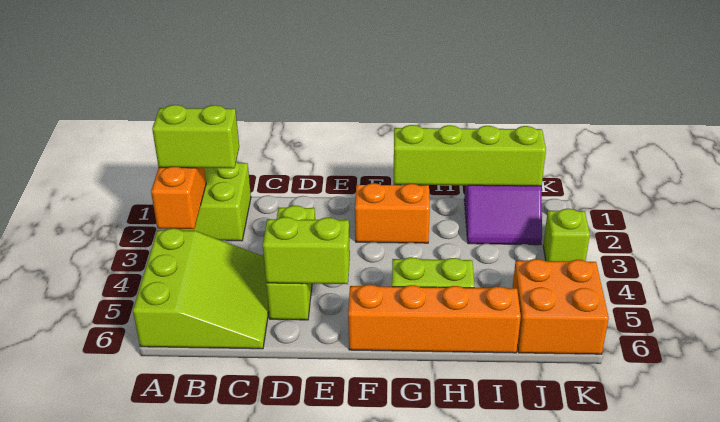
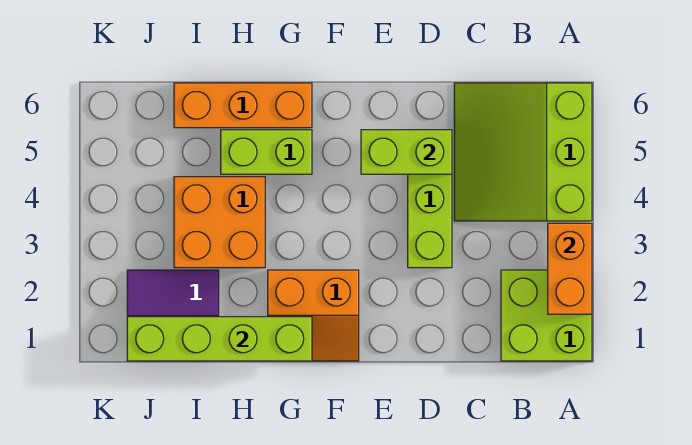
lime brick A2:B2 level 3 -> none
orange brick F6:I6 level 1 -> orange brick G6:I6 level 1
orange brick J5:K6 level 1 -> orange brick H3:I4 level 1
lime brick K3 level 1 -> none

